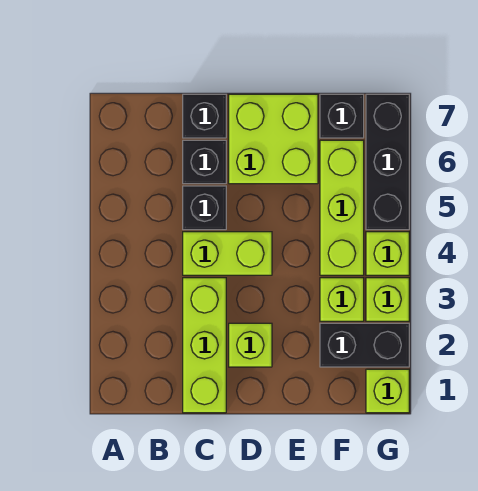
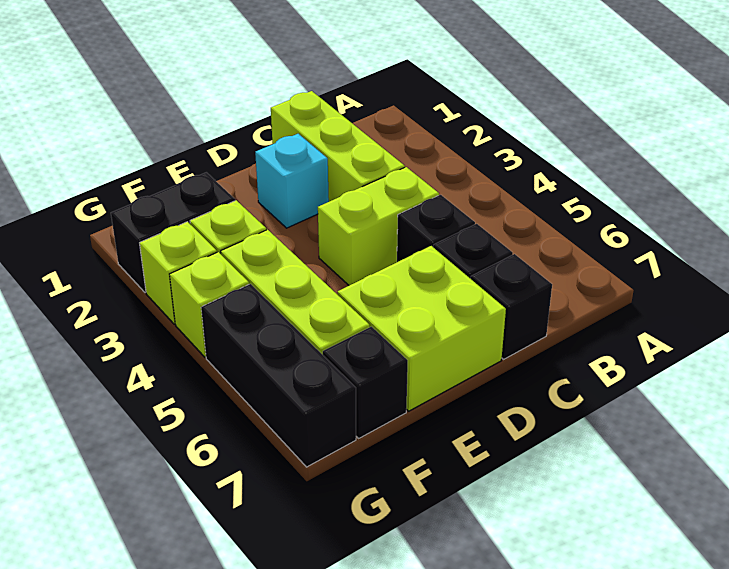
lime brick D2 level 1 -> cyan brick D2 level 1
lime brick G1 level 1 -> none

